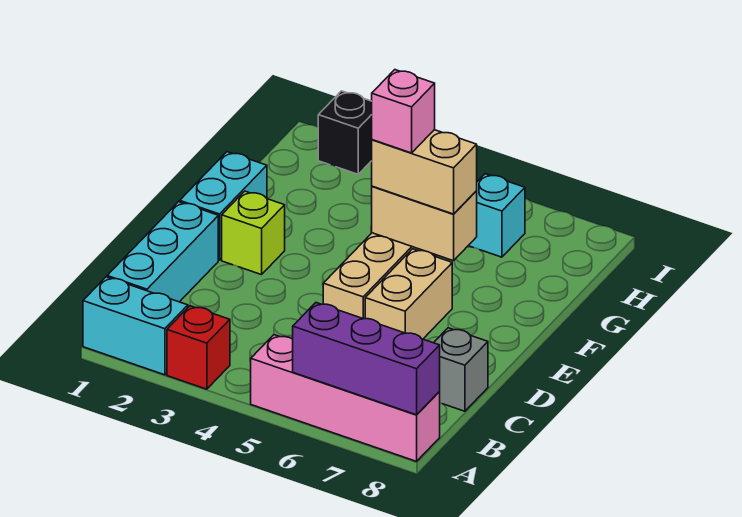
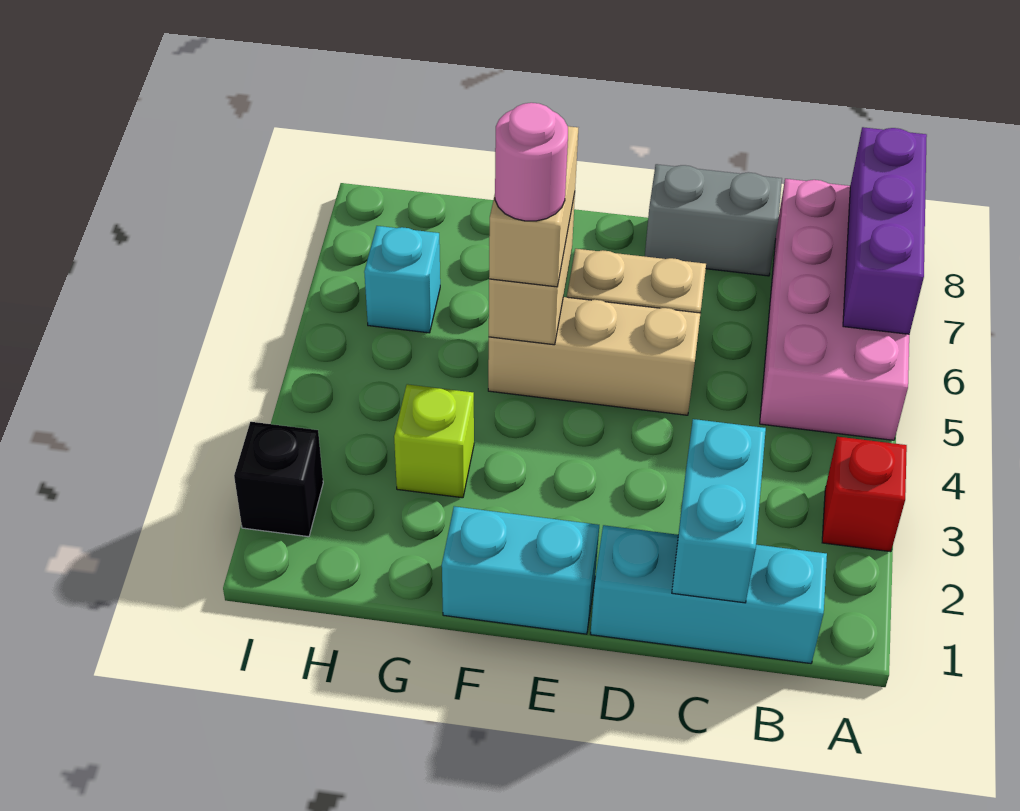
cyan brick A1:A2 level 1 -> cyan brick C1:C2 level 2
pink brick A5:A8 level 1 -> pink brick A5:B8 level 1
grey brick C8 level 1 -> grey brick C8:D8 level 1
lime brick E2 level 1 -> lime brick G3 level 1
pink brick F5 level 4 -> pink round brick F5 level 4

